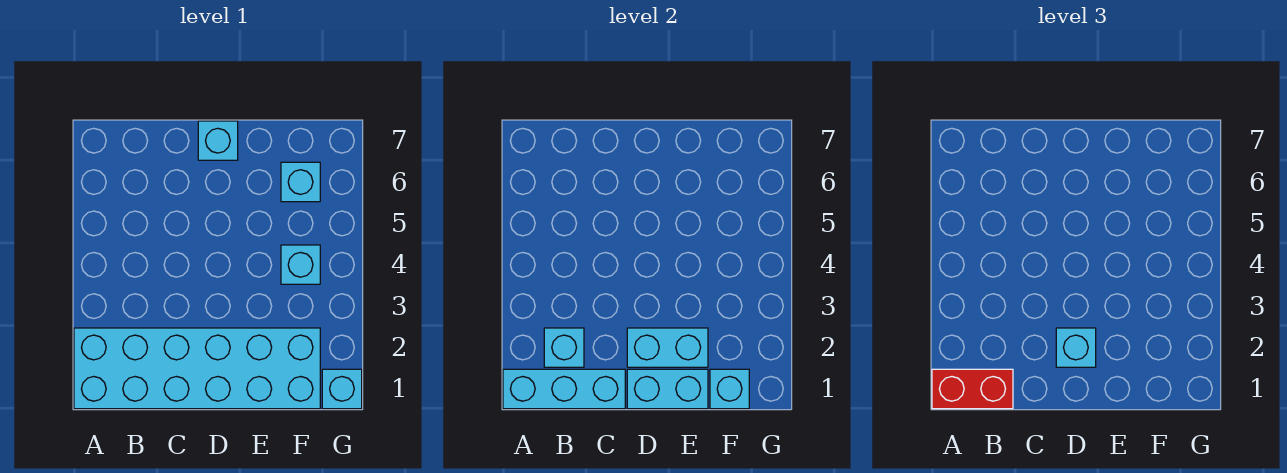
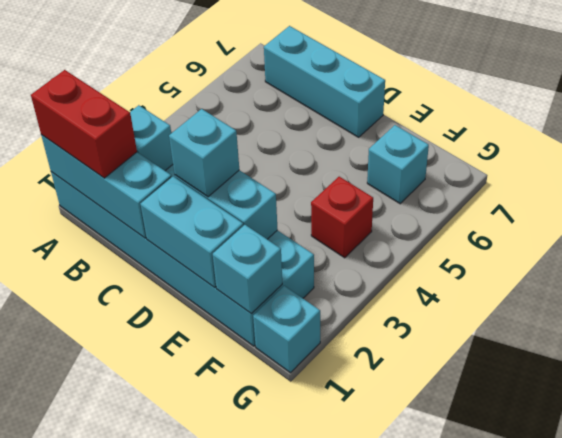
cyan brick D7 level 1 -> cyan brick B7:D7 level 1
cyan brick F4 level 1 -> red brick F4 level 1

